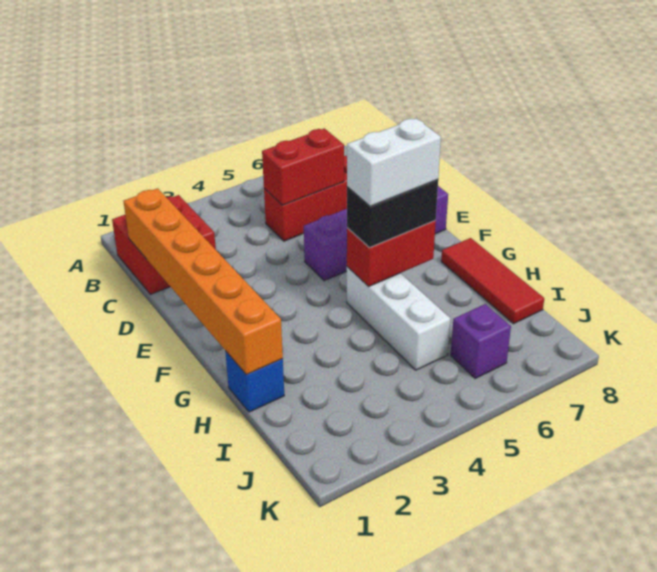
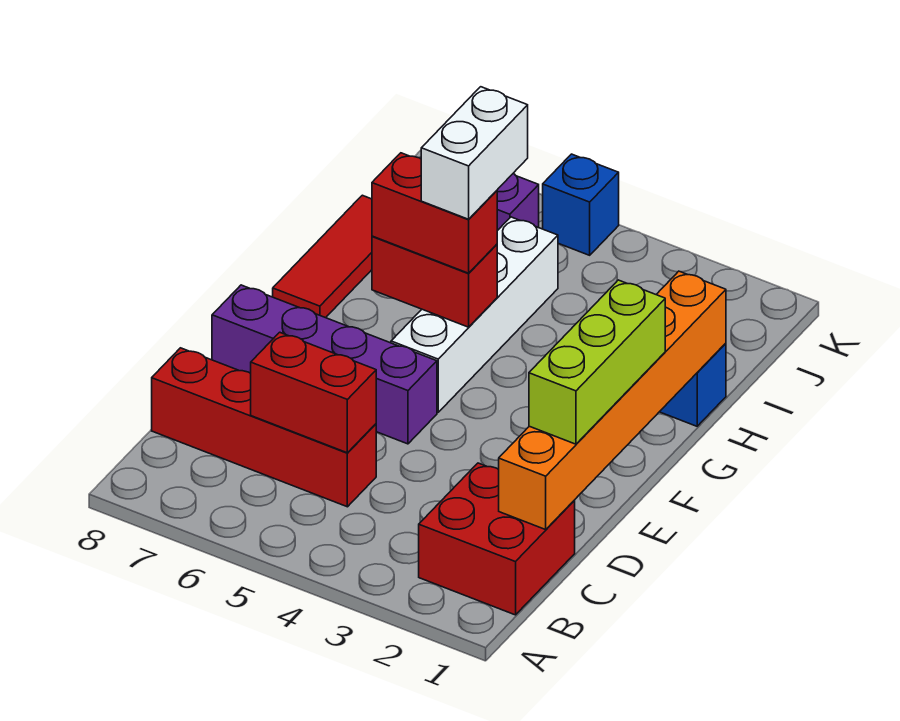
none -> lime brick D1:F1 level 3
white brick G5:I5 level 1 -> white brick F5:I5 level 1
black brick G5:G6 level 3 -> red brick G5:G6 level 3
white brick G5:G6 level 4 -> white brick G5:H5 level 4
none -> blue brick K5 level 1

